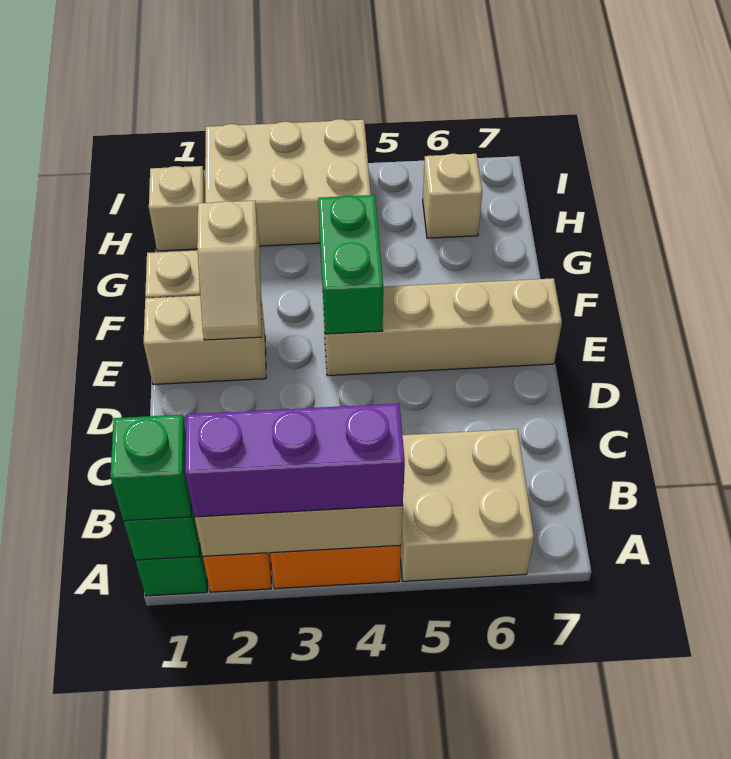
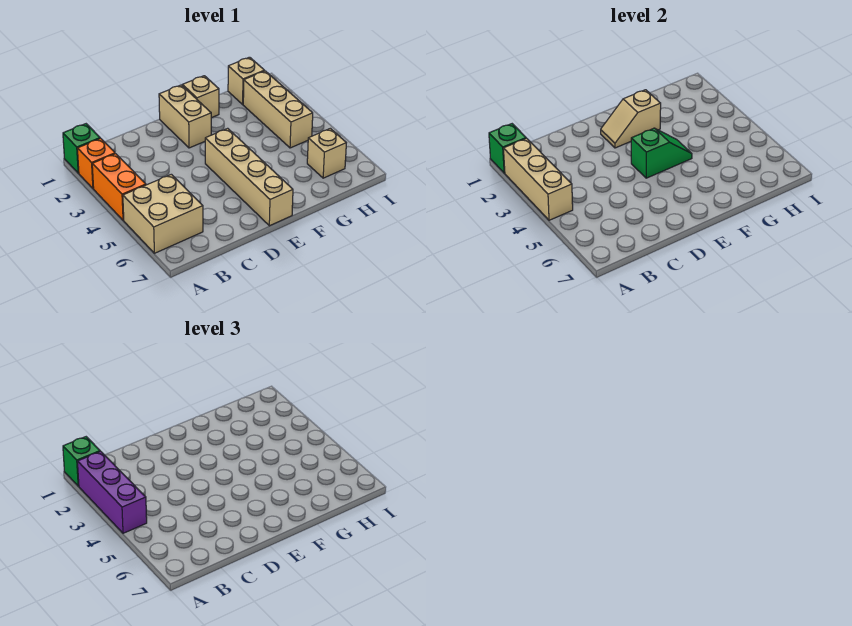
green brick E4:F4 level 2 -> green slope E4:F4 level 2 top E
tan brick H2:I4 level 1 -> tan brick H2:H4 level 1

